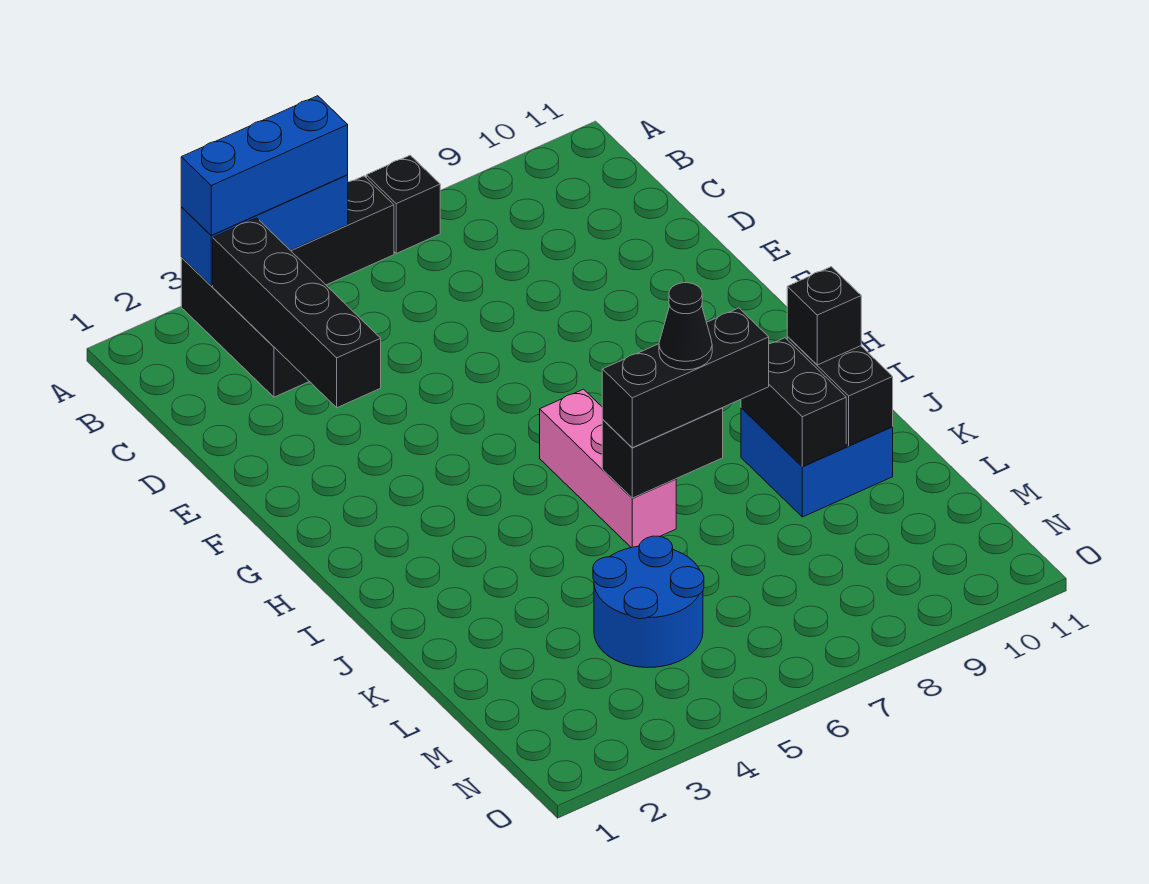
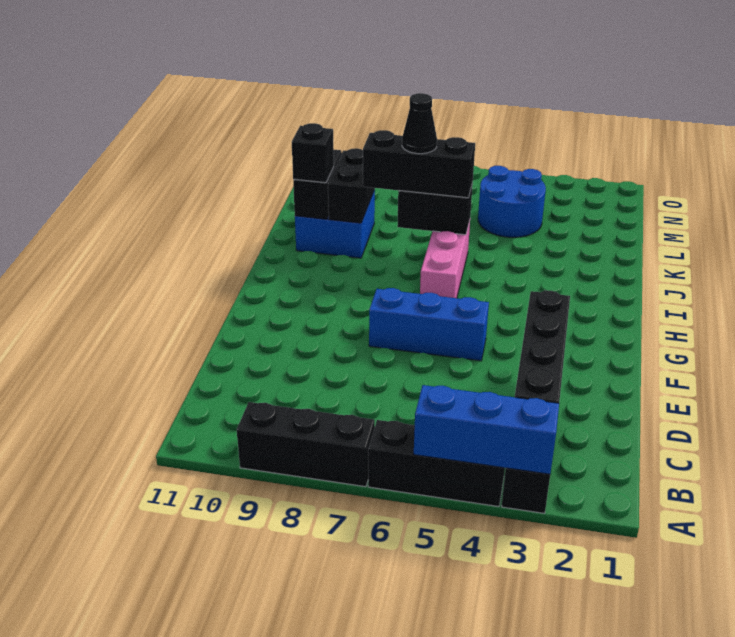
blue brick A3:A5 level 3 -> blue brick F5:F7 level 1
black brick A7 level 1 -> black brick A7:A9 level 1

